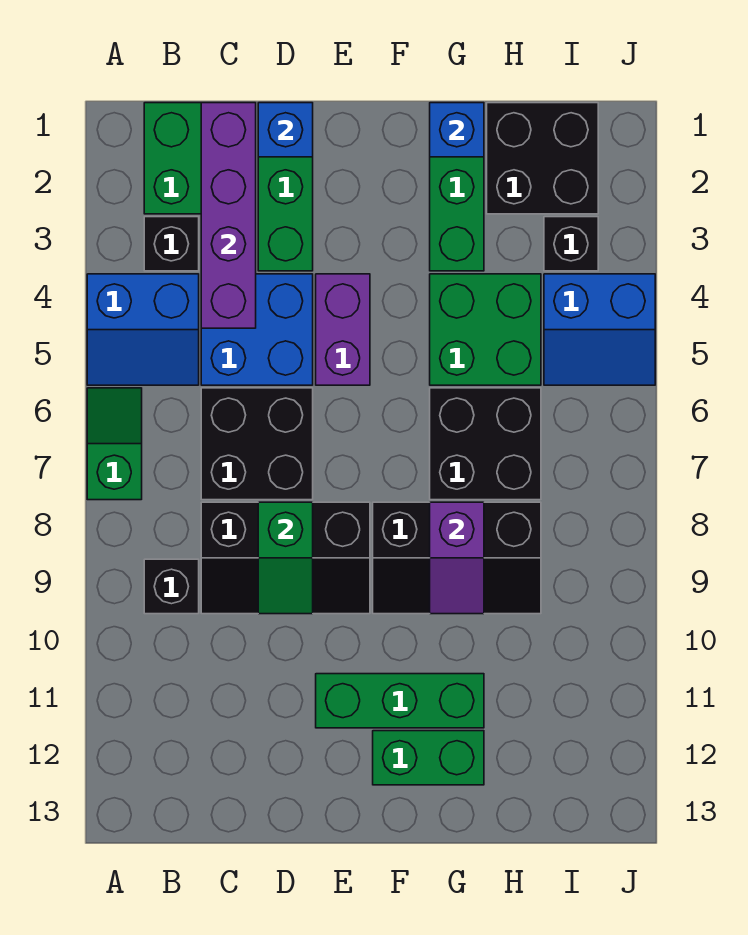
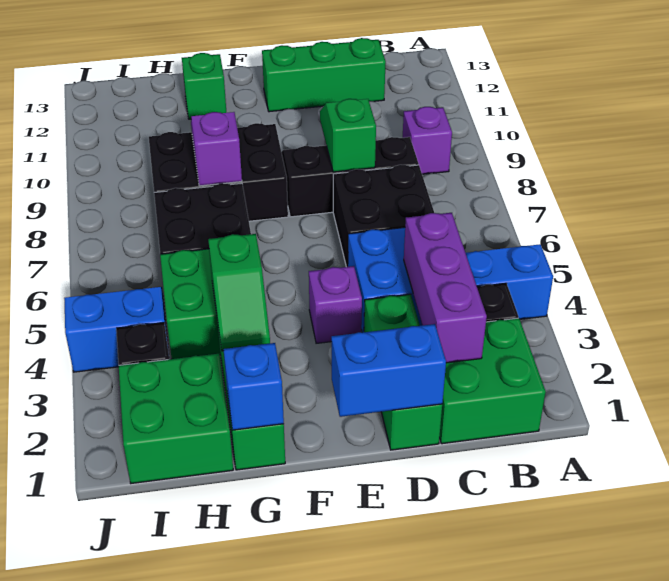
green slope A6:A7 level 1 top 7 -> green slope G3:G4 level 2 top 4
black brick B9 level 1 -> purple brick B9 level 1
purple brick C1:C4 level 2 -> purple brick C2:C4 level 2
blue brick D1 level 2 -> blue brick D1:E1 level 2
purple brick E4:E5 level 1 -> purple brick E4 level 1
green brick E11:G11 level 1 -> green brick C12:E12 level 1
black slope F8:H9 level 1 top 8 -> black brick F8:H9 level 1
green brick F12:G12 level 1 -> green brick G12 level 1
black brick H1:I2 level 1 -> green brick H1:I2 level 1

